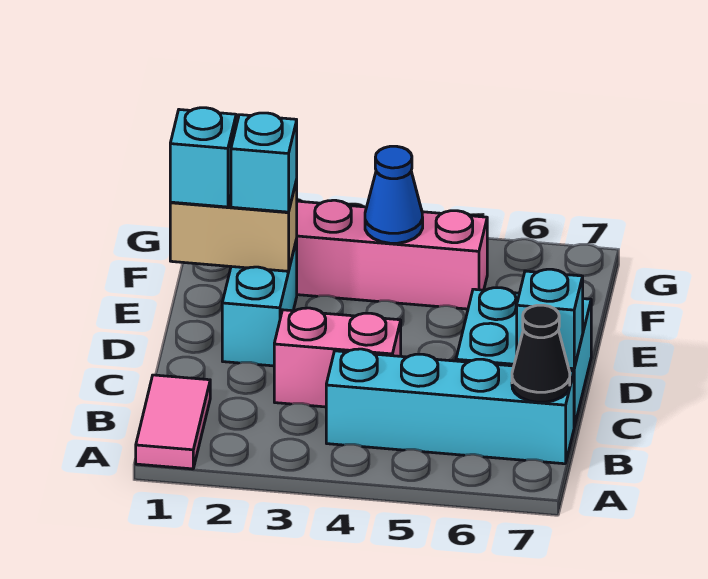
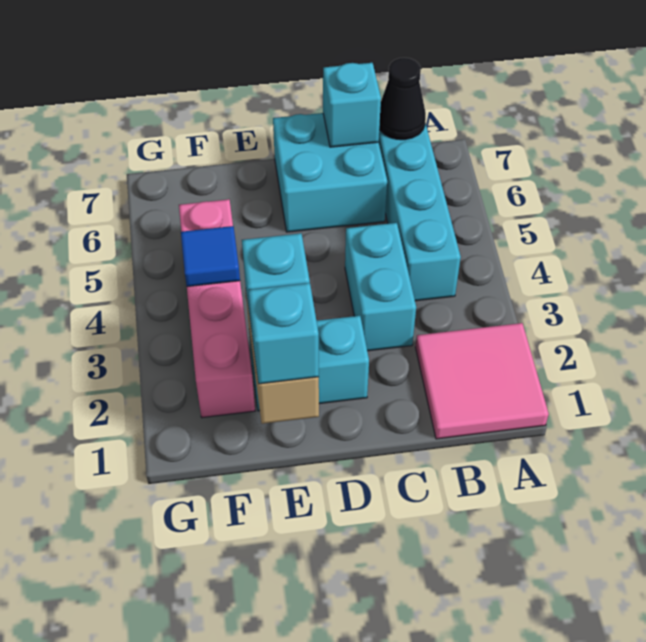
pink tile A1:B1 level 1 -> pink tile A1:B2 level 1
pink brick C3:C4 level 1 -> cyan brick C3:C4 level 1
blue cone F4 level 2 -> blue tile F4 level 2

